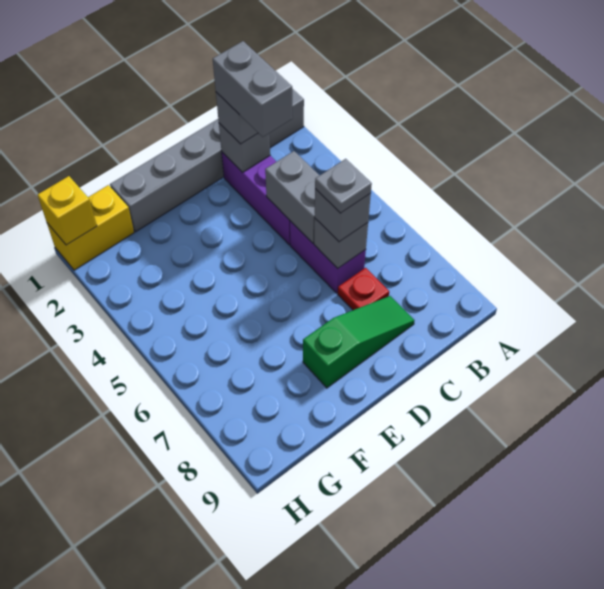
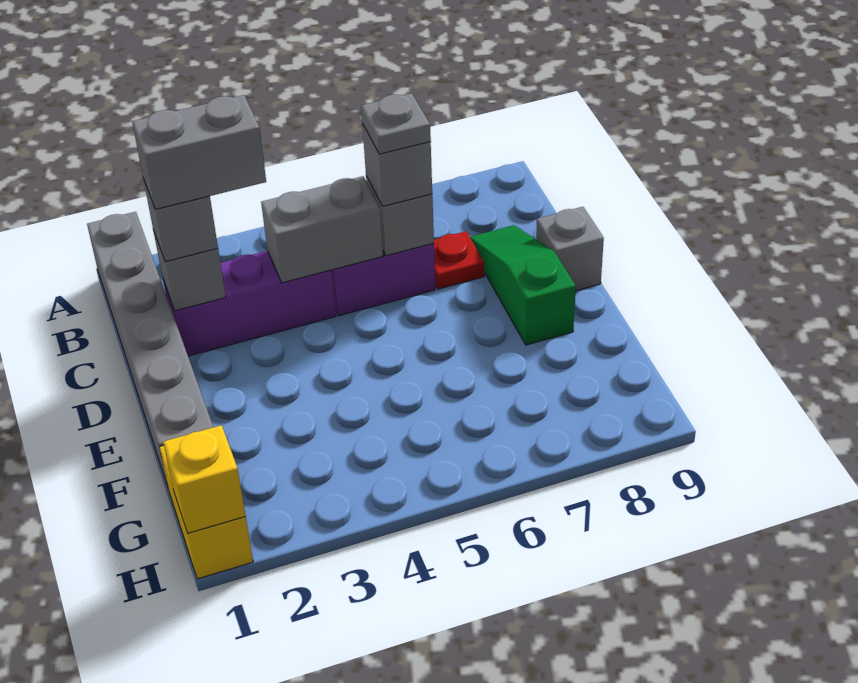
none -> grey brick D9 level 1

